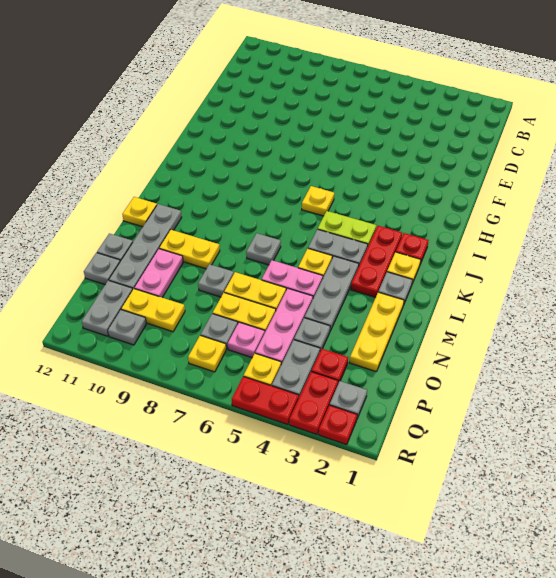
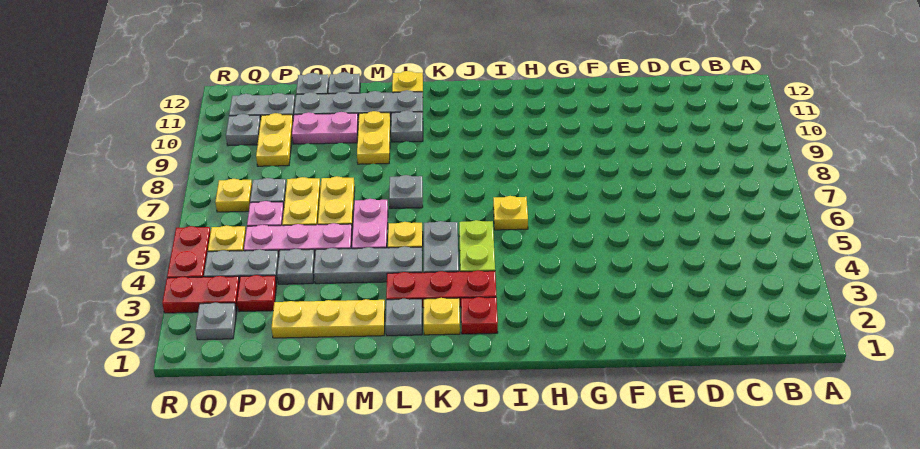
grey plate N8 level 1 -> grey plate L10 level 1
red plate R2 level 1 -> none

